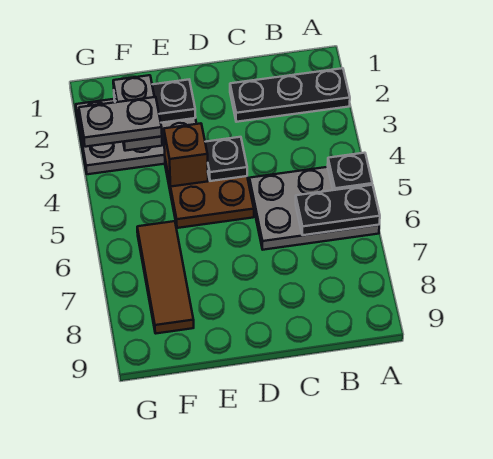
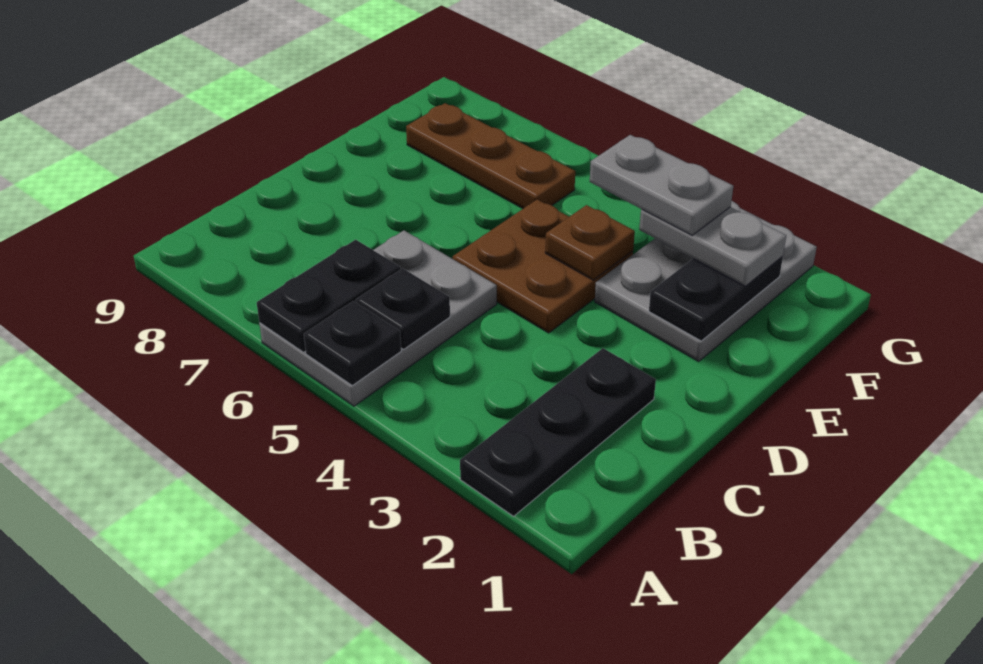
black plate D4 level 2 -> black plate B5 level 2
brown brick E4 level 2 -> brown plate E4 level 2
grey plate F3:G3 level 4 -> grey plate F3:F4 level 4
brown tile F6:F8 level 1 -> brown plate F6:F8 level 1

